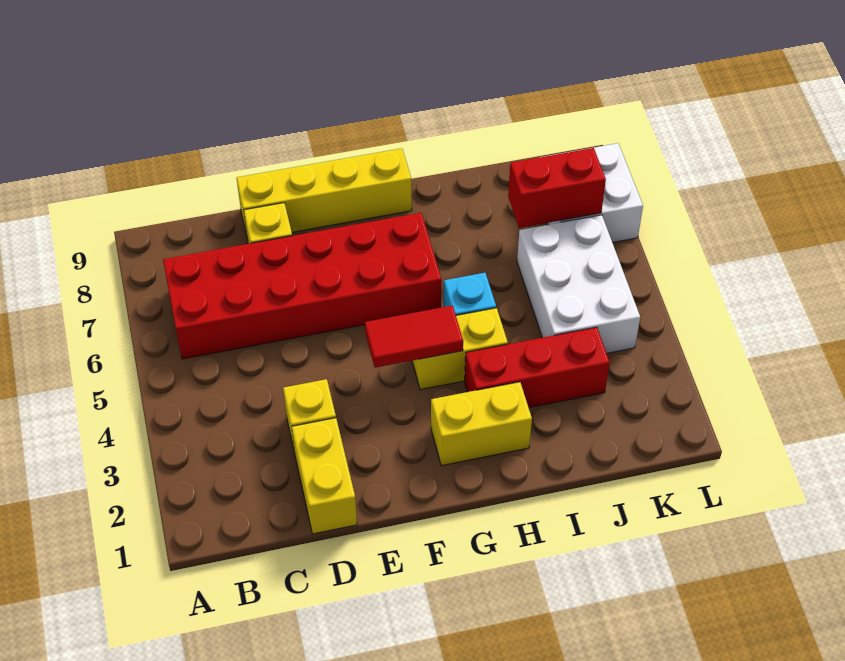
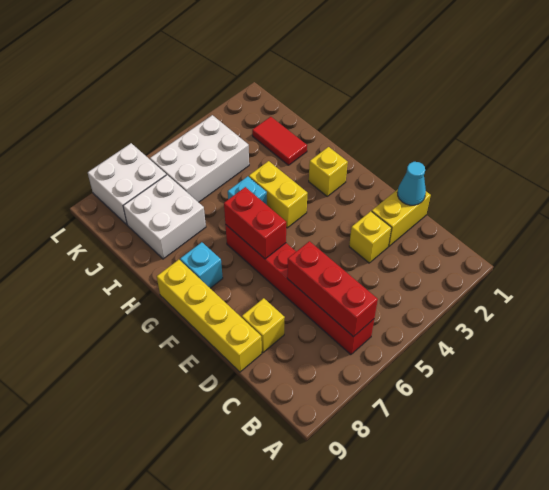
red brick B6:G7 level 1 -> red brick B6:G6 level 1
none -> cyan cone D1 level 2
red tile F4:G4 level 2 -> red tile I2:J2 level 1
yellow brick G2:H2 level 1 -> yellow brick G2 level 1
none -> cyan brick G8 level 1
red brick H3:J3 level 1 -> red brick B6:D6 level 2
none -> white brick I7:J8 level 1
red brick J7:K7 level 2 -> red brick F6:G6 level 2

